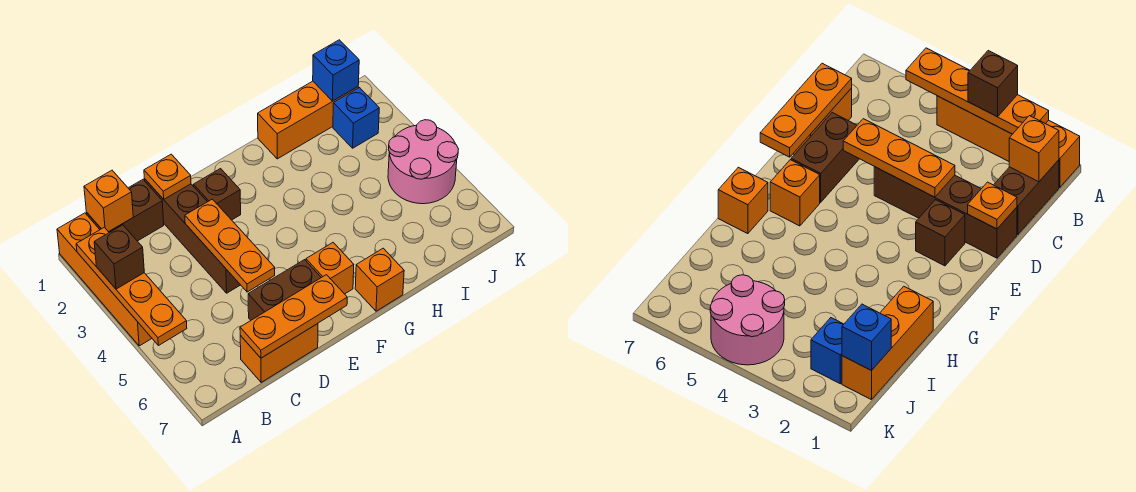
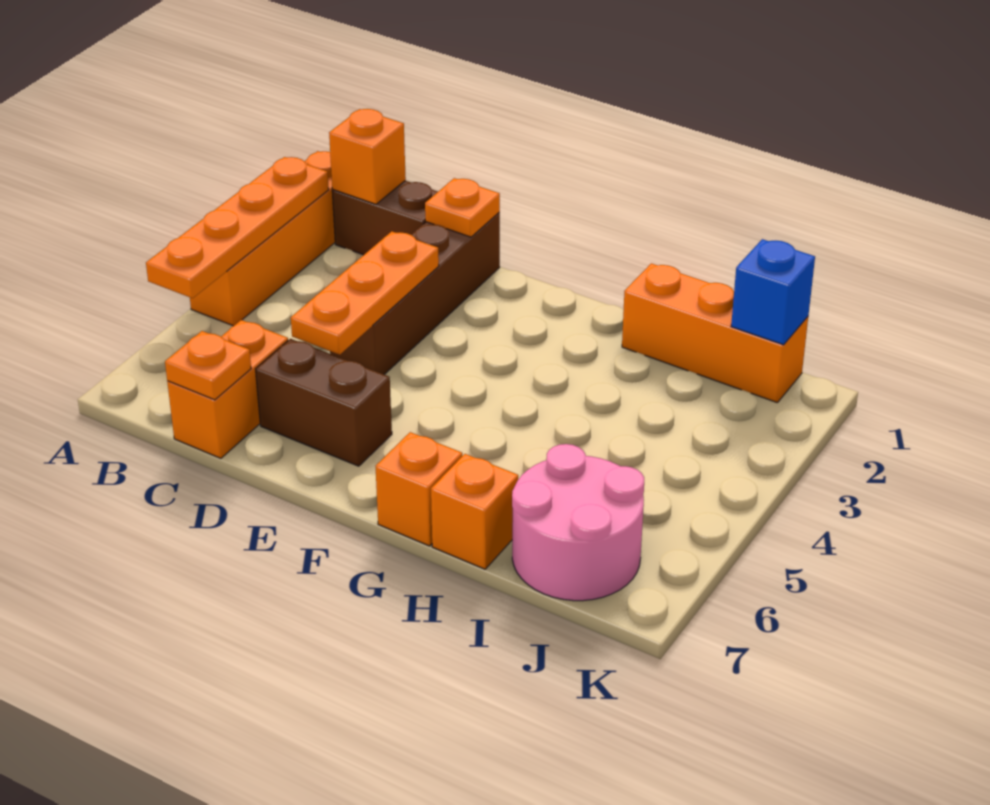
brown brick A3 level 3 -> none
orange brick C7:D7 level 1 -> orange brick C6:C7 level 1
orange plate C7:E7 level 2 -> orange plate C7 level 2
brown brick E2 level 1 -> none
orange brick F6 level 1 -> orange brick H7 level 1
blue brick J2 level 1 -> none
pink round brick J4:K5 level 1 -> pink round brick I6:J7 level 1

